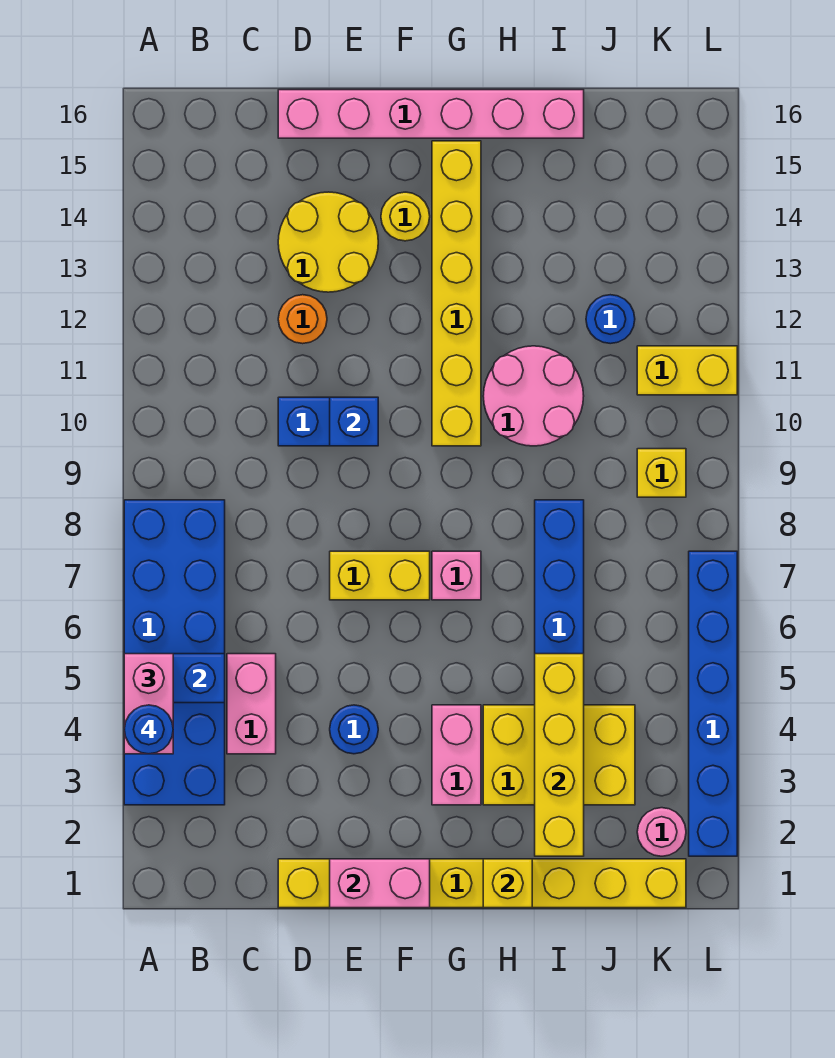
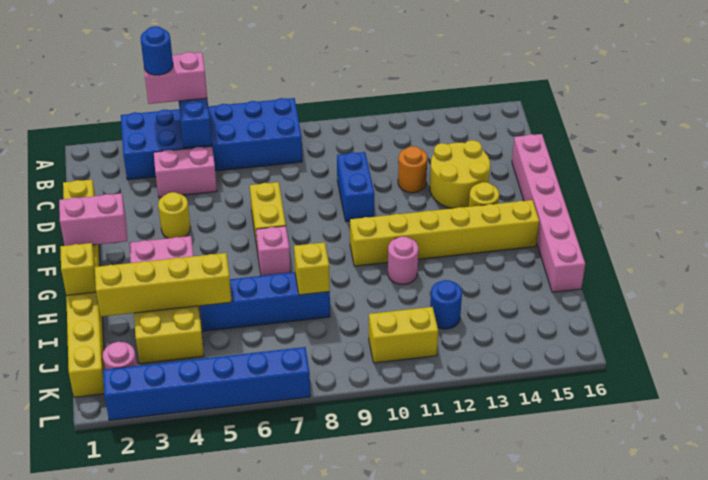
pink brick E1:F1 level 2 -> pink brick F1:F2 level 2
blue round brick E4 level 1 -> yellow round brick E4 level 1
blue brick E10 level 2 -> none
pink round brick H10:I11 level 1 -> pink round brick H11 level 1
yellow brick K9 level 1 -> yellow brick I8 level 2
yellow brick K11:L11 level 1 -> yellow brick K10:K11 level 1

